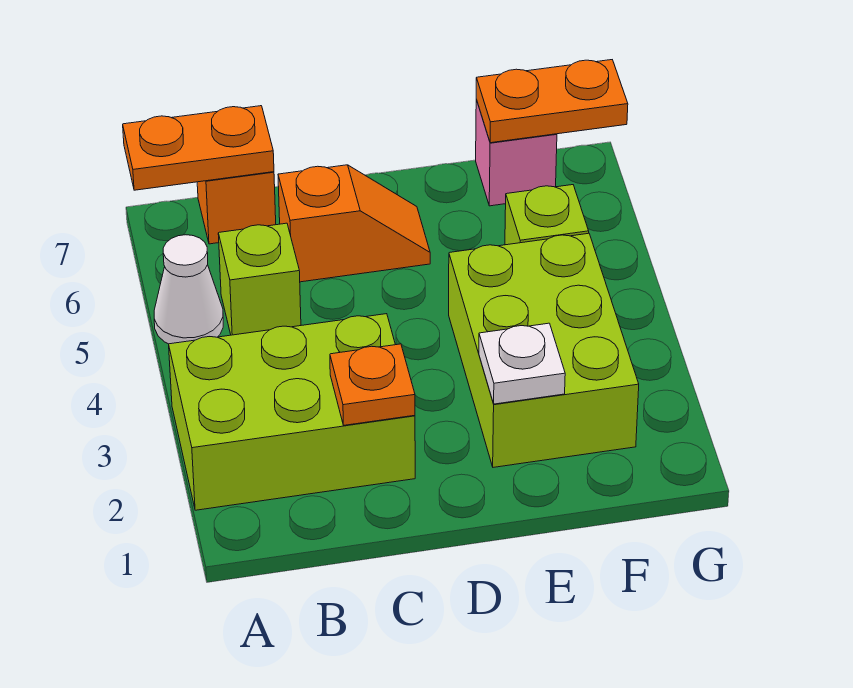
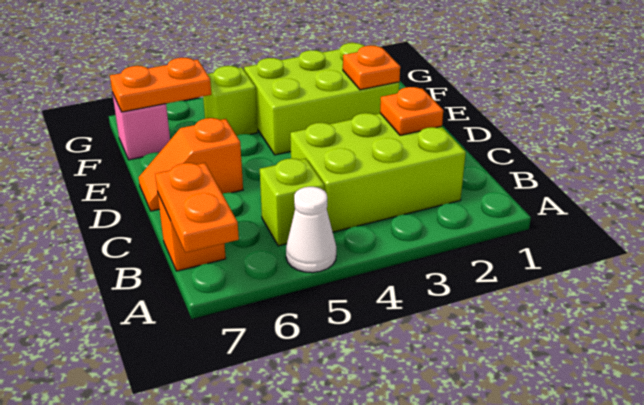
lime brick A2:C3 level 1 -> lime brick B2:C4 level 1
orange slope C6:D6 level 1 top C -> orange slope D6:D7 level 1 top 6
white plate E2 level 2 -> orange plate E2 level 2
orange plate F7:G7 level 2 -> orange plate F6:F7 level 2

